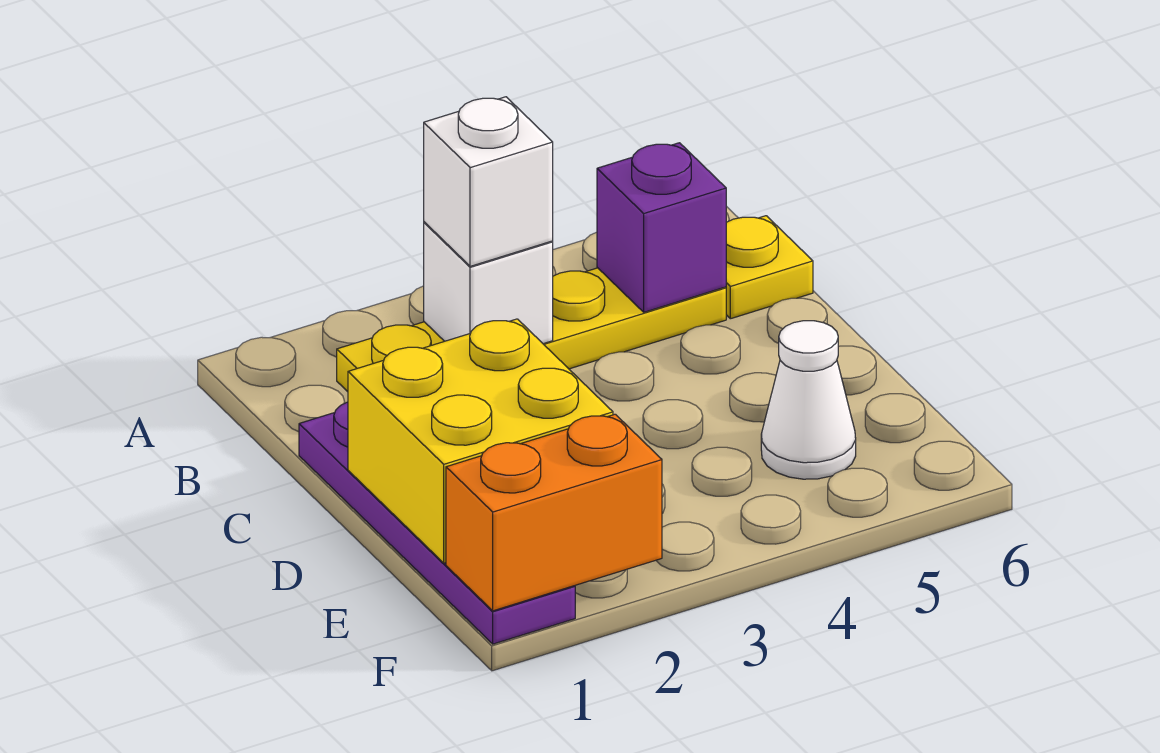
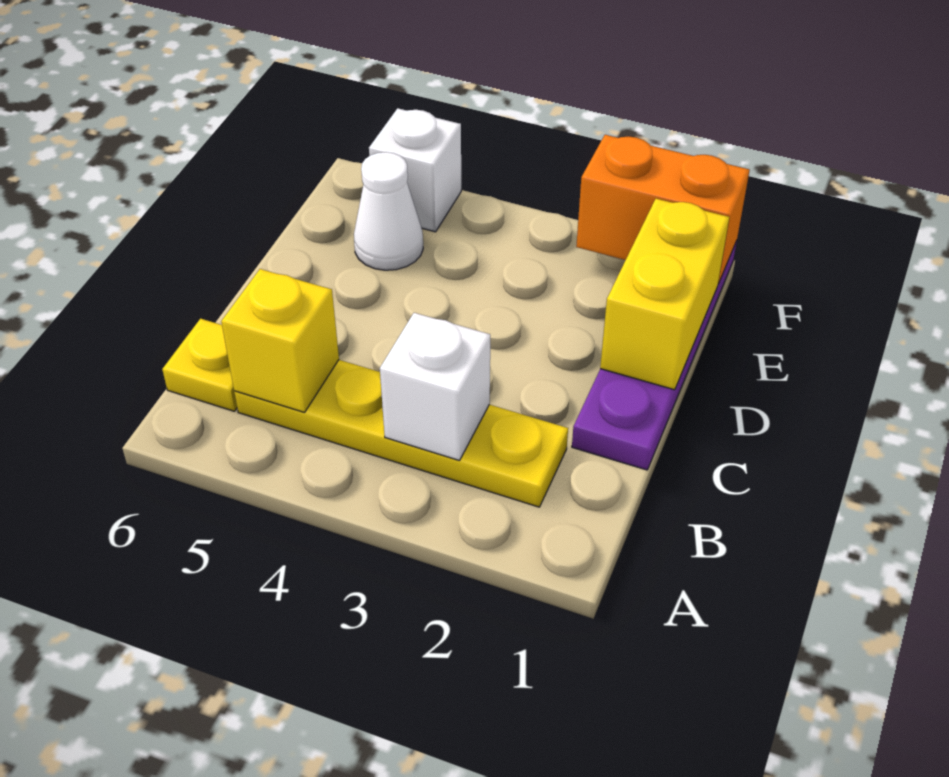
white brick B3 level 3 -> white brick F5 level 1
purple brick B5 level 2 -> yellow brick B5 level 2
yellow brick D1:E2 level 2 -> yellow brick D1:E1 level 2

